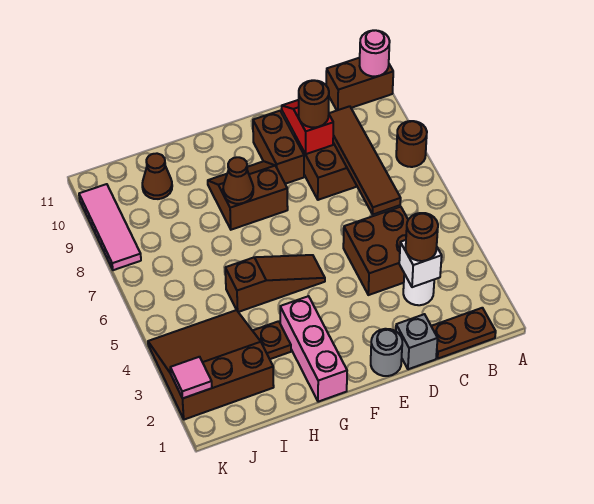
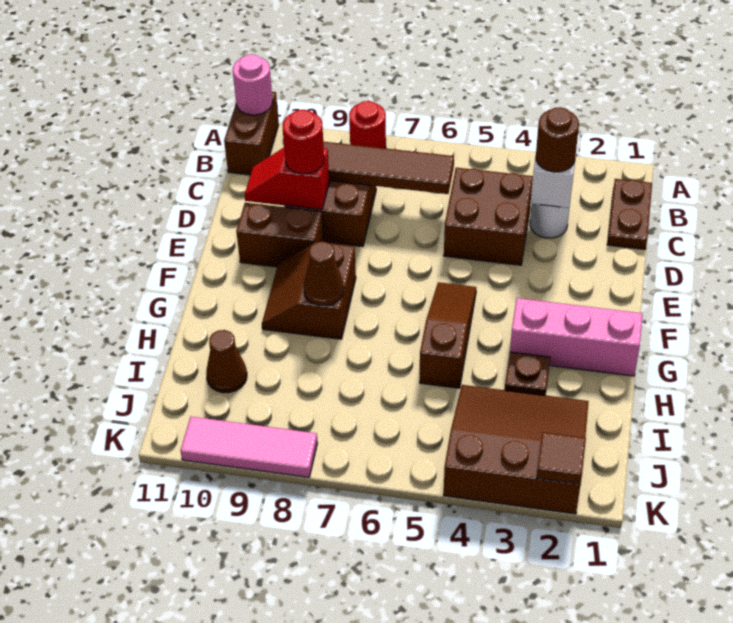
brown round brick A8 level 1 -> red round brick A8 level 1
grey brick D1 level 1 -> none
brown round brick D9 level 3 -> red round brick D9 level 3
grey round brick E1 level 1 -> none
brown slope I2:K4 level 1 top 2 -> brown slope I2:K4 level 1 top K
pink tile K2 level 2 -> brown tile K2 level 2

